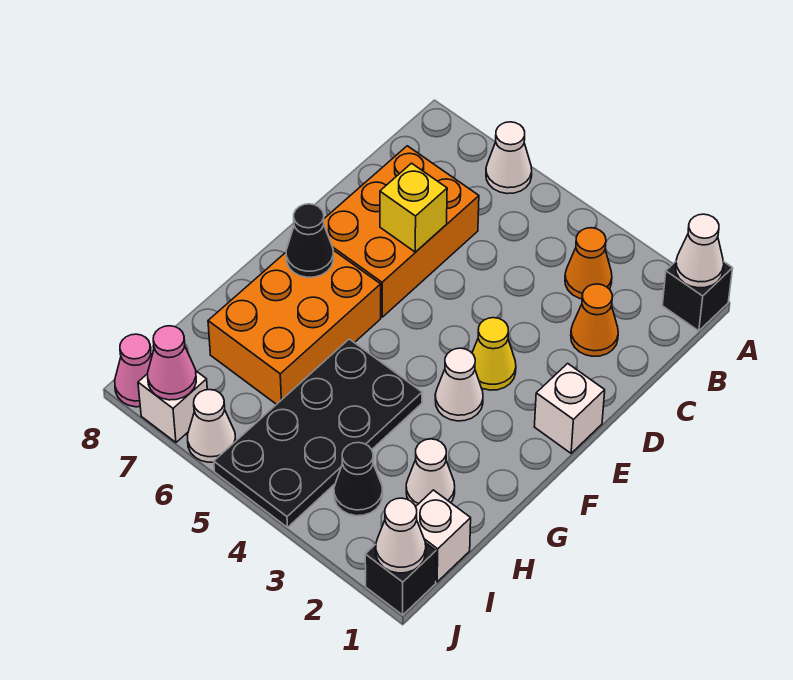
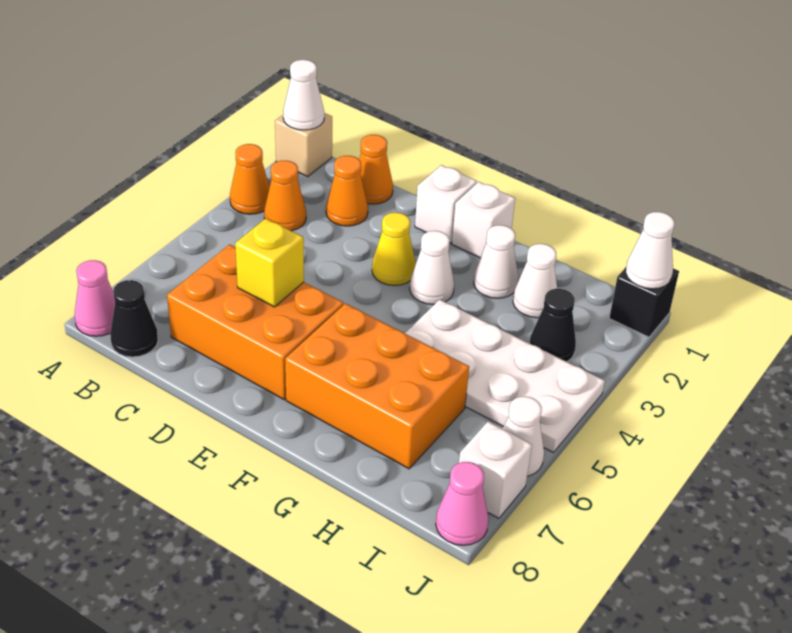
black brick A1 level 1 -> tan brick A1 level 1
none -> orange cone A3 level 1
white cone A6 level 1 -> white cone G2 level 1
none -> orange cone C1 level 1
black cone F7 level 2 -> black cone B8 level 1
black plate G4:J5 level 1 -> white plate G4:J5 level 1
white brick I1 level 1 -> white brick F1 level 1
pink cone J7 level 2 -> pink cone A8 level 1

